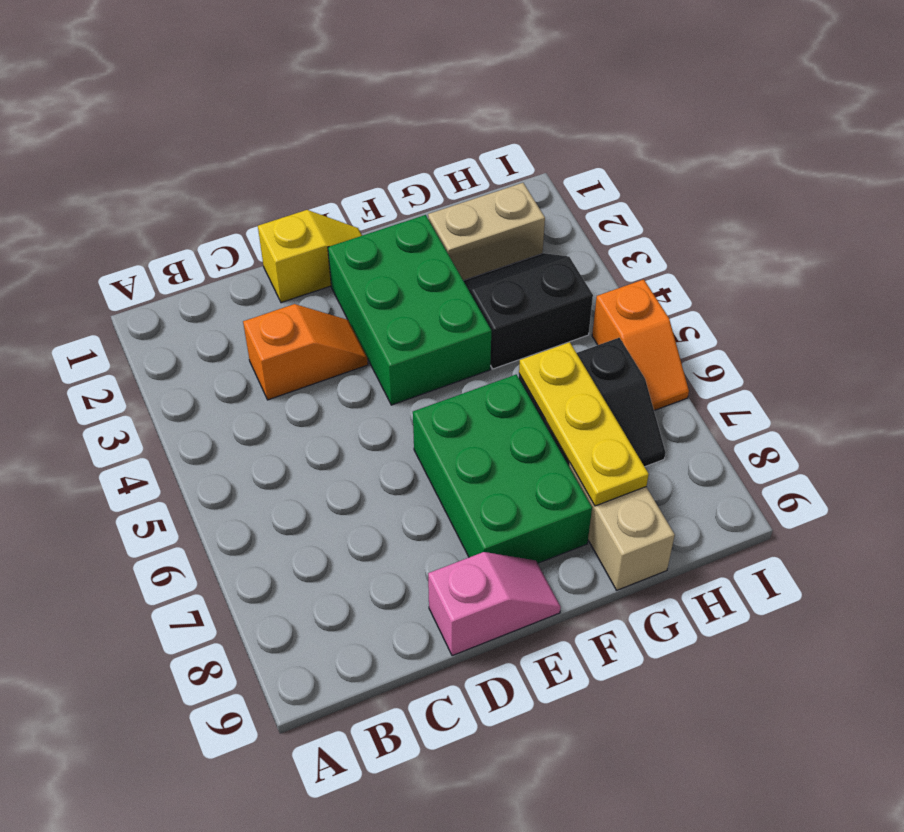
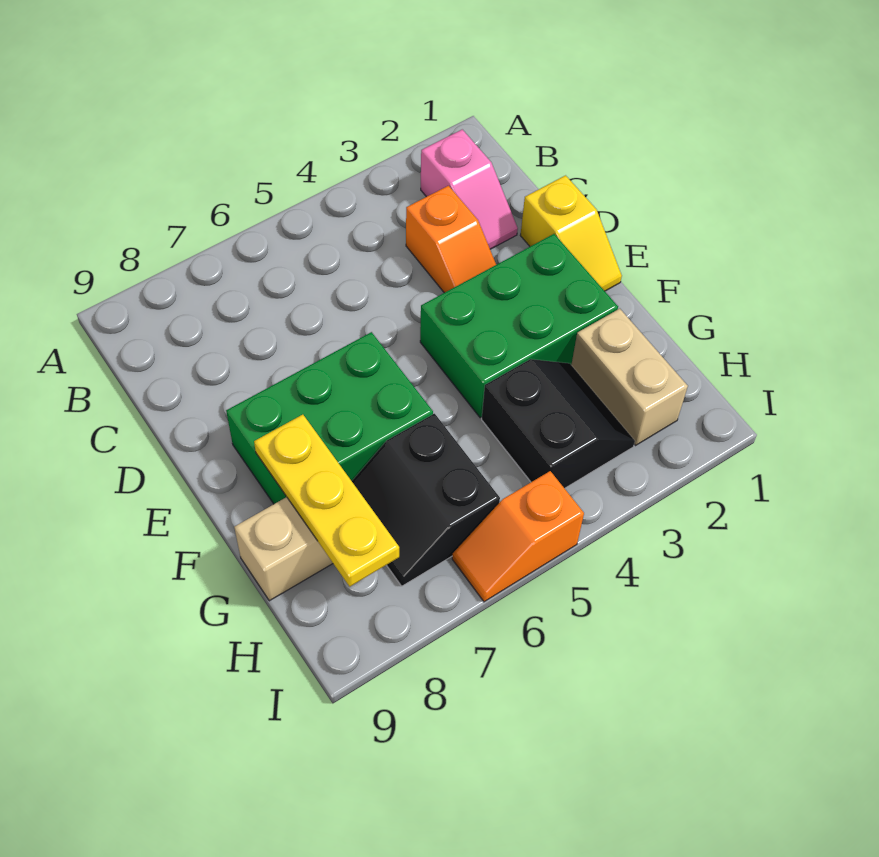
pink slope D9:E9 level 1 top D -> pink slope B2:C2 level 1 top B
yellow plate G6:G8 level 2 -> yellow plate F8:H8 level 2

